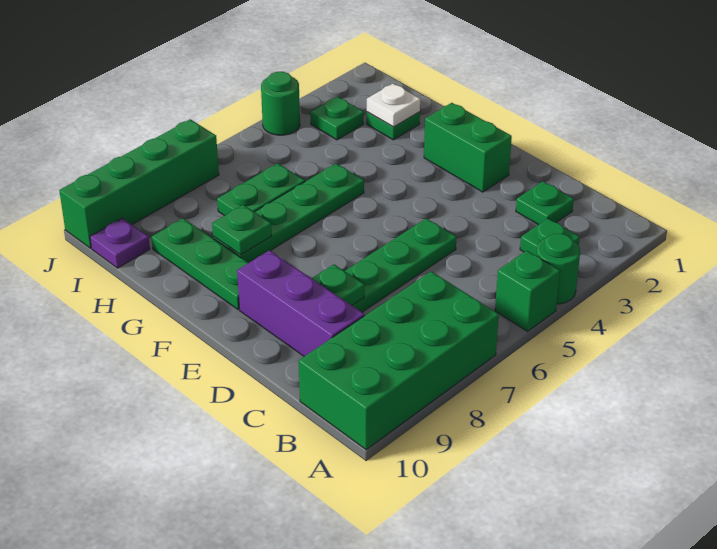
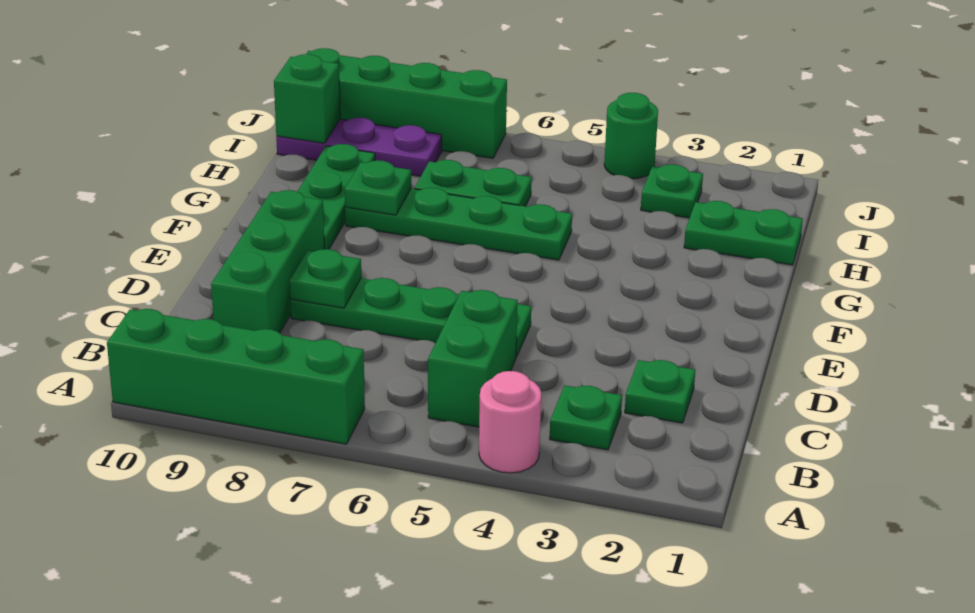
green round brick A4 level 1 -> pink round brick A4 level 1
green brick A5 level 1 -> green brick I10 level 2
green brick A7:B10 level 1 -> green brick A7:A10 level 1
purple brick C9:E9 level 1 -> green brick C9:E9 level 1
green brick E2:F2 level 1 -> green brick B5:C5 level 1
green plate H2 level 1 -> green plate H1:H2 level 1
white plate H2 level 2 -> none
purple plate I10 level 1 -> purple plate I8:I10 level 1

